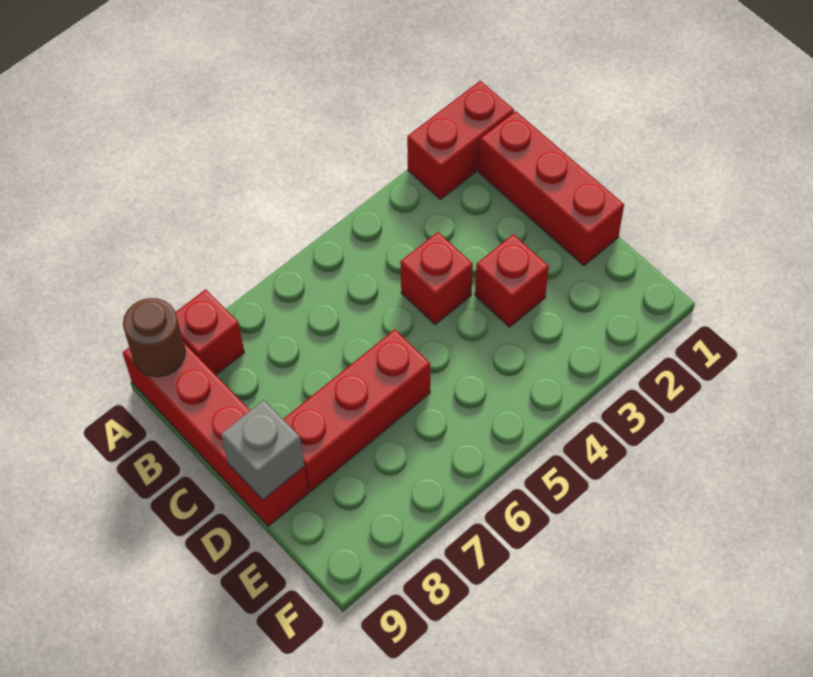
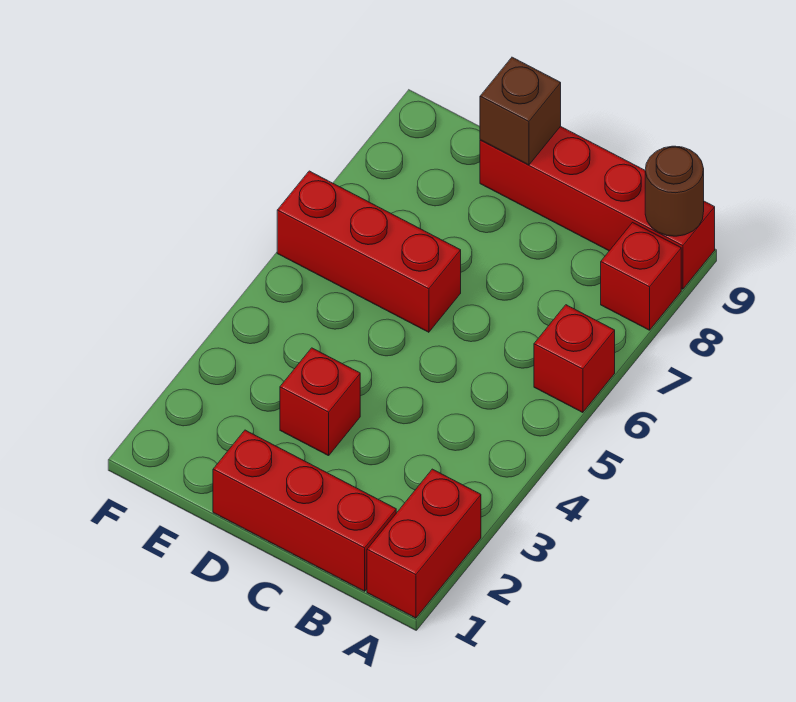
red brick C4 level 1 -> red brick A6 level 1
red brick D6:D8 level 1 -> red brick D6:F6 level 1
grey brick D9 level 2 -> brown brick D9 level 2

